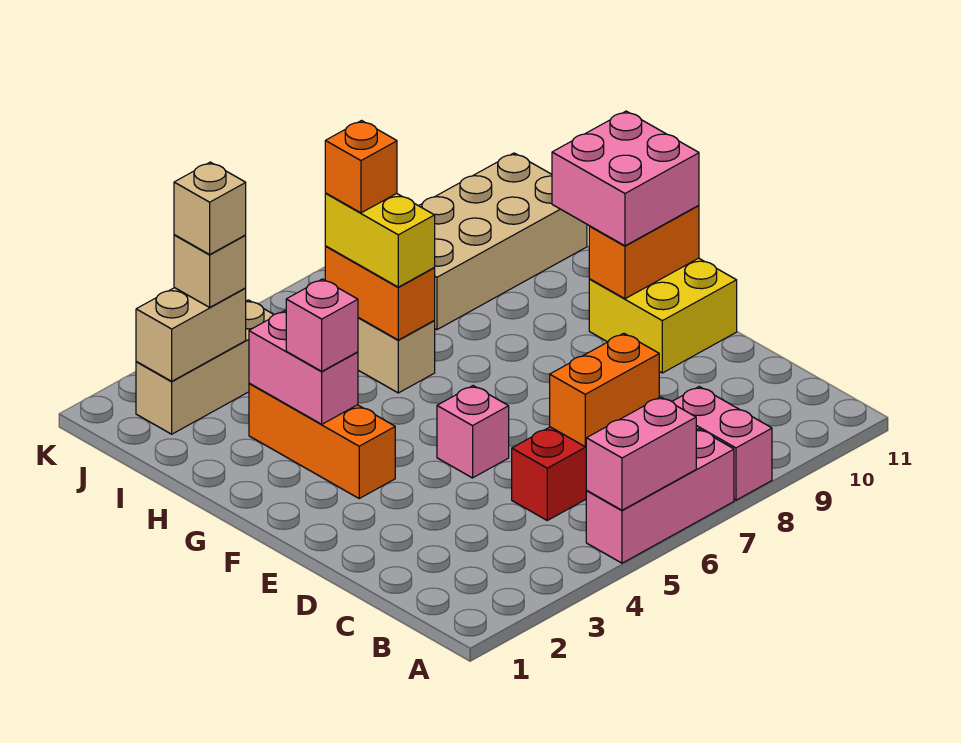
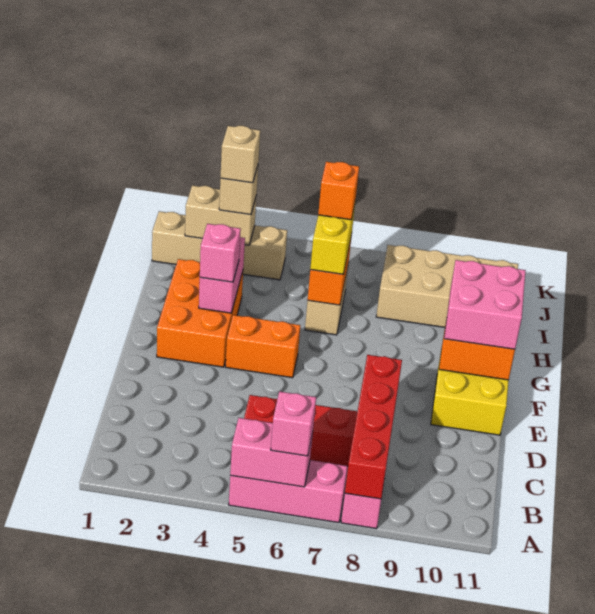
none -> red brick A8:D8 level 2
orange brick C6:C7 level 2 -> orange brick F4:F5 level 1
pink brick E5 level 1 -> pink brick A6 level 3
orange brick F3:H3 level 1 -> orange brick F2:H3 level 1
tan brick J2:J4 level 1 -> tan brick J1:J4 level 1

